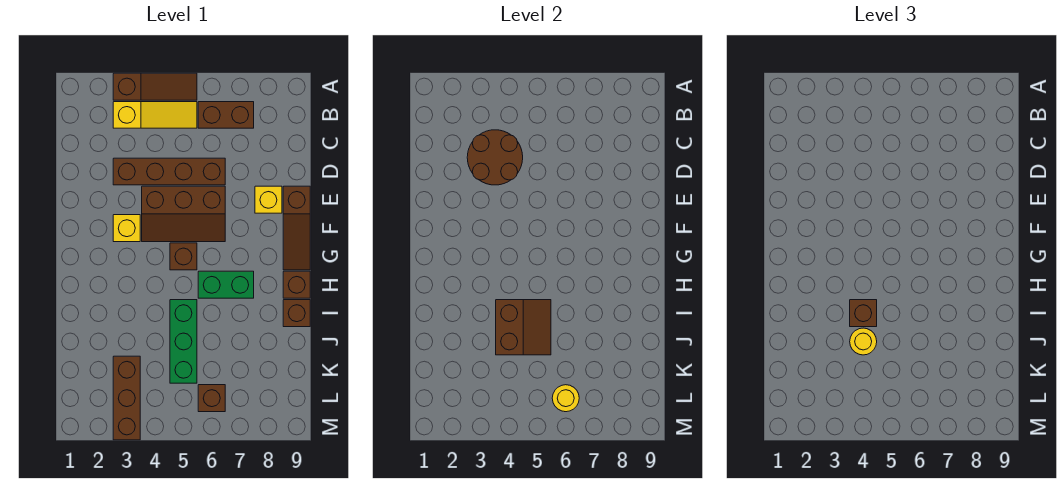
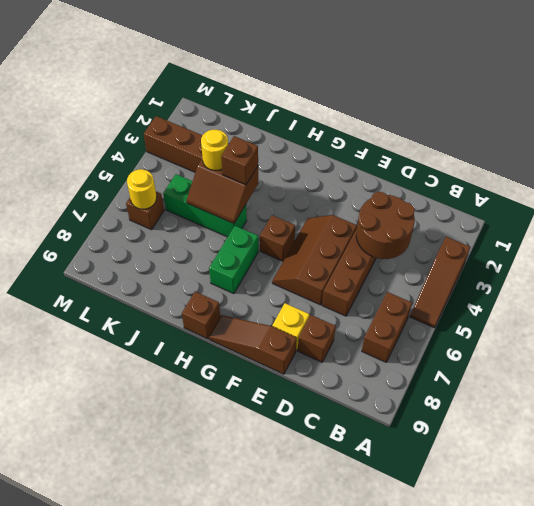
yellow slope B3:B5 level 1 top 3 -> none
yellow brick F3 level 1 -> none
brown brick I9 level 1 -> brown brick D8 level 1

